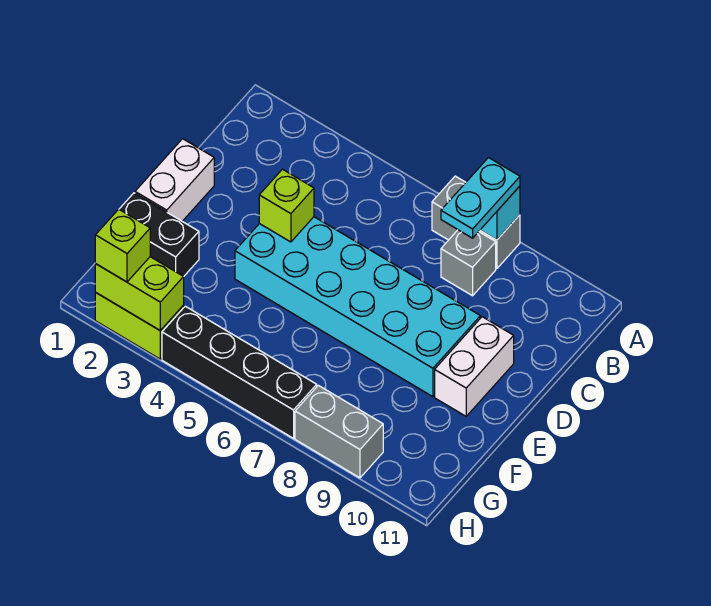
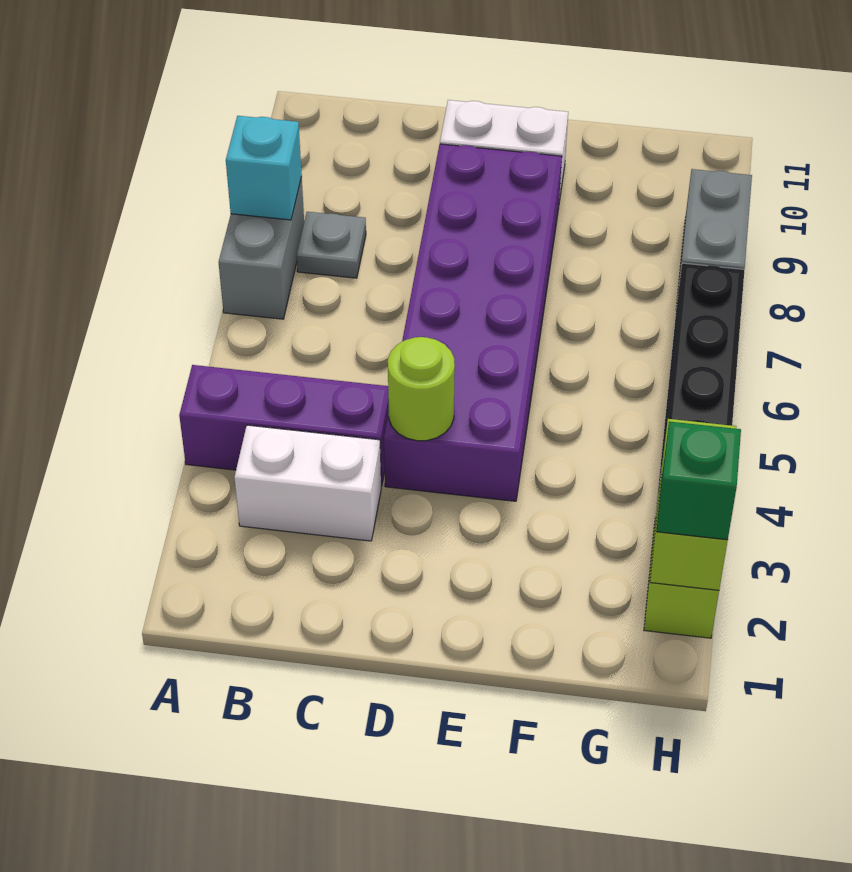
none -> purple brick A4:C4 level 1
cyan plate A8:B8 level 3 -> none
grey brick B8 level 1 -> grey plate B8 level 1
white brick D1:E1 level 1 -> white brick B3:C3 level 1
cyan brick D4:E9 level 1 -> purple brick D4:E9 level 1
lime brick D4 level 2 -> lime round brick D4 level 2
black brick F1:F2 level 1 -> none
lime brick H2 level 3 -> green brick H2 level 3

